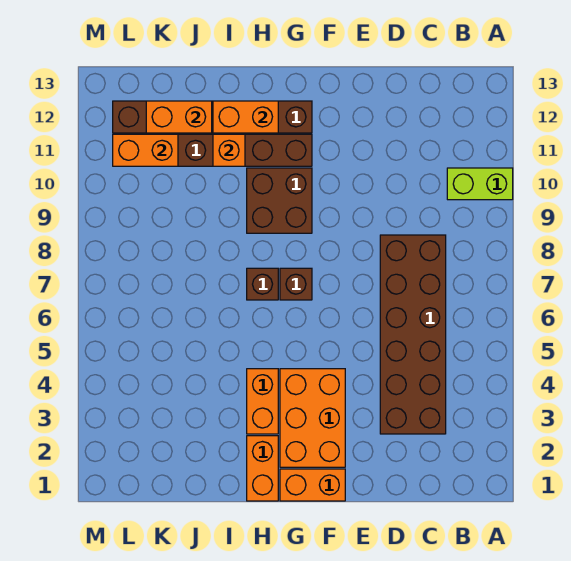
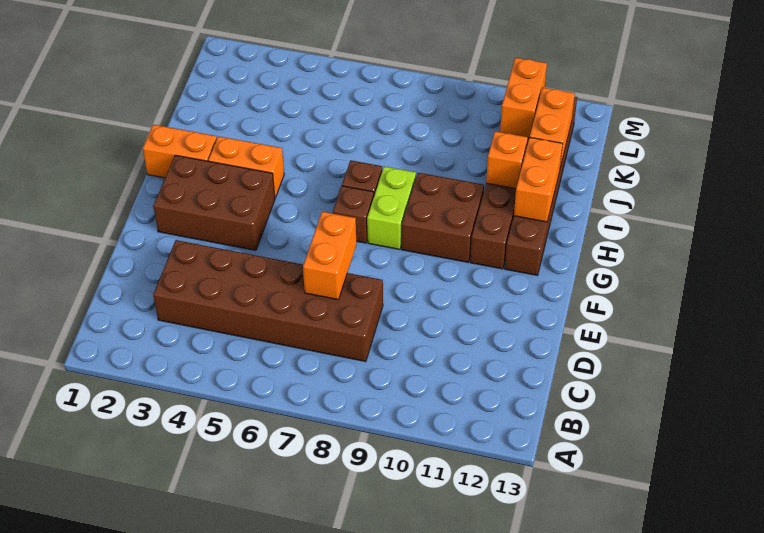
lime brick A10:B10 level 1 -> lime brick G8:H8 level 1
orange brick F1:G1 level 1 -> orange brick D7:E7 level 2
orange brick F2:G4 level 1 -> brown brick F2:G4 level 1

